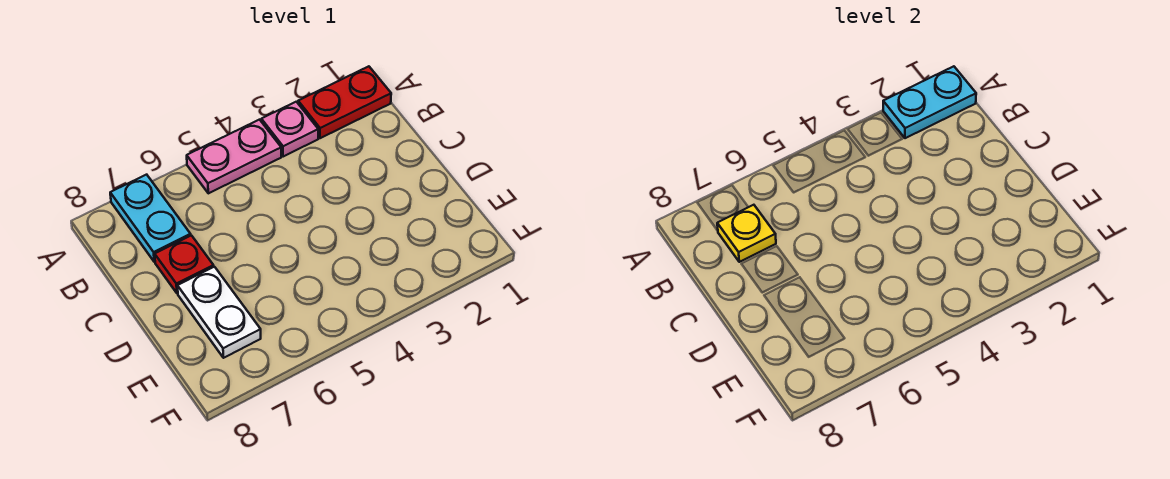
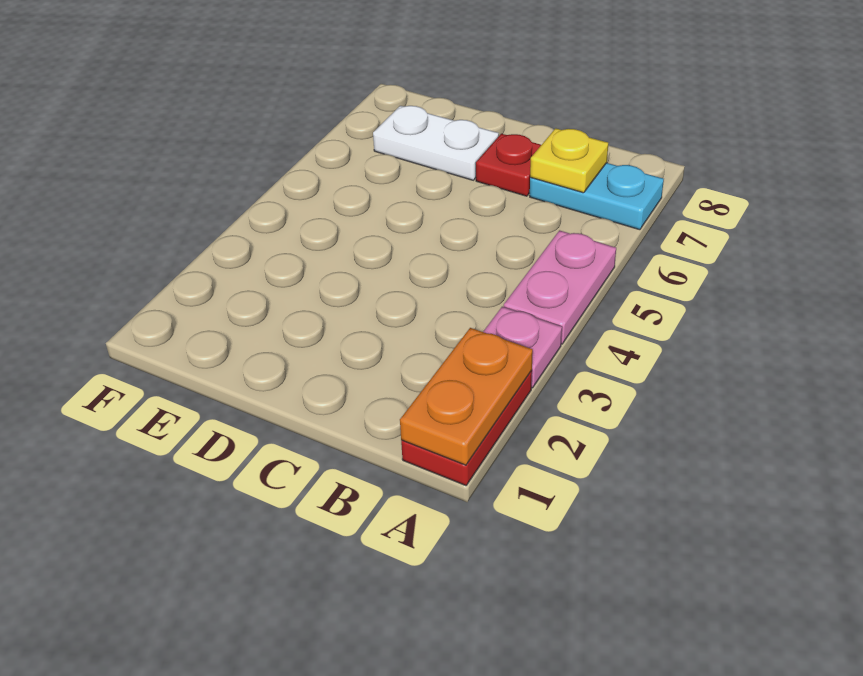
cyan plate A1:A2 level 2 -> orange plate A1:A2 level 2

